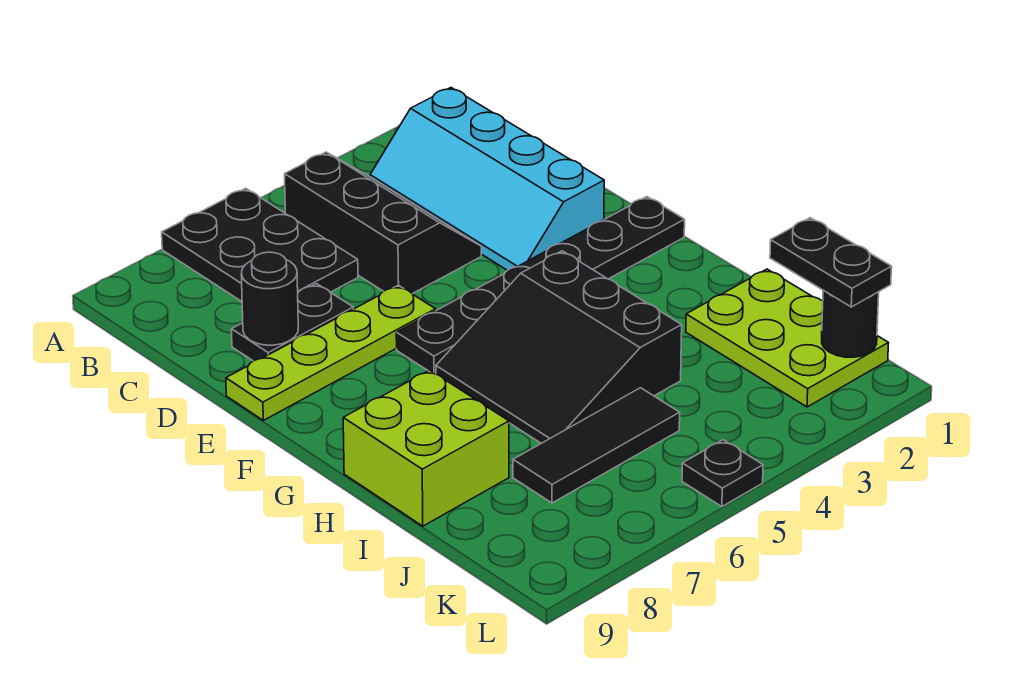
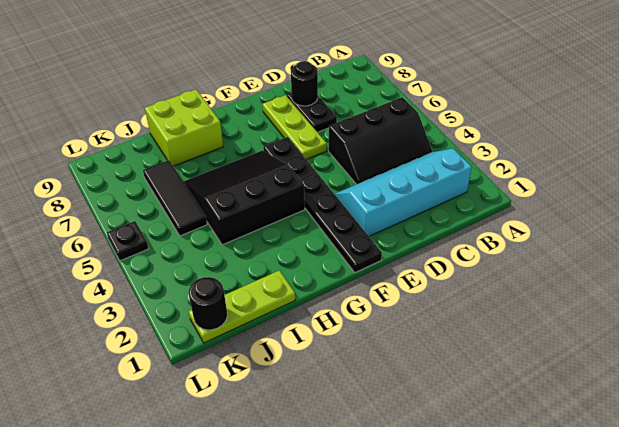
black plate A6:C7 level 1 -> none
lime plate E6:E9 level 1 -> lime plate E6:E8 level 1
lime plate I1:K2 level 1 -> lime plate I1:K1 level 1
black plate J1:K1 level 3 -> none

